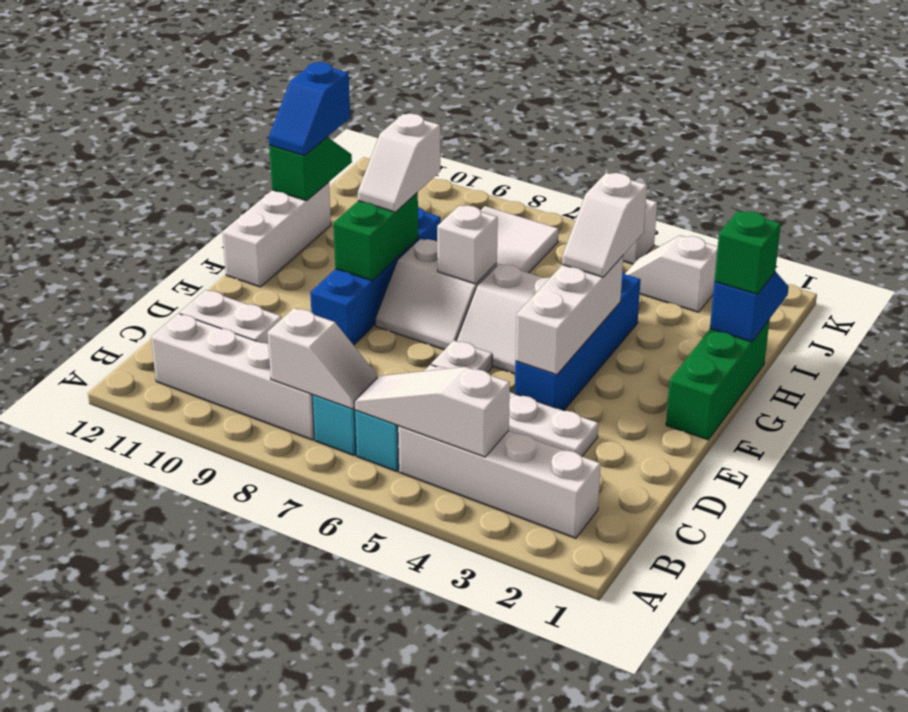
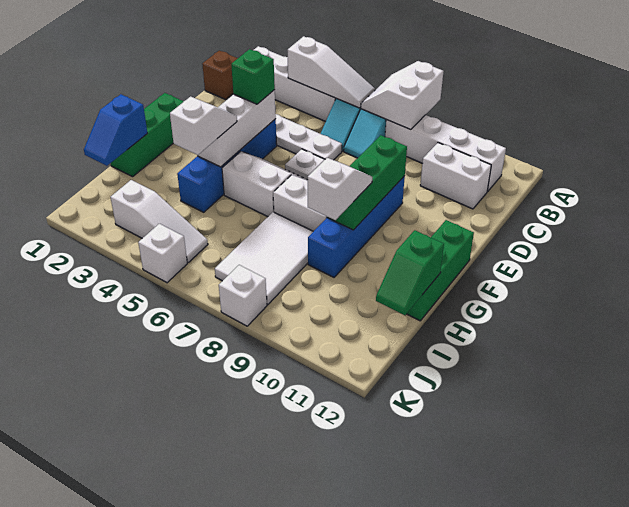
white slope B7:B8 level 2 top 8 -> white slope A7:B8 level 2 top 8
none -> brown brick C1 level 1
green brick F9:G9 level 2 -> green brick E9:G9 level 2
white brick F12:H12 level 1 -> green brick F12:H12 level 1
white brick G7 level 2 -> white brick K8 level 1
green brick H1 level 3 -> green brick E4 level 3
blue slope H12:I12 level 3 top I -> none
white slope J3:J4 level 1 top 3 -> white slope J3:J5 level 1 top 3

